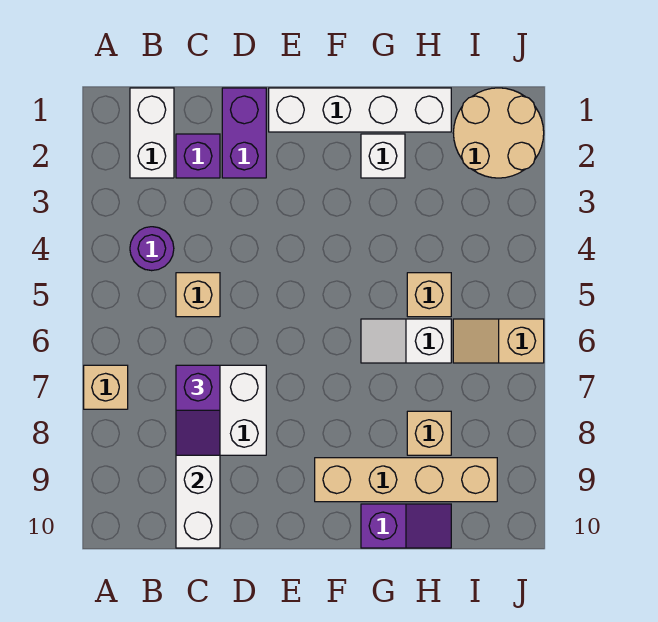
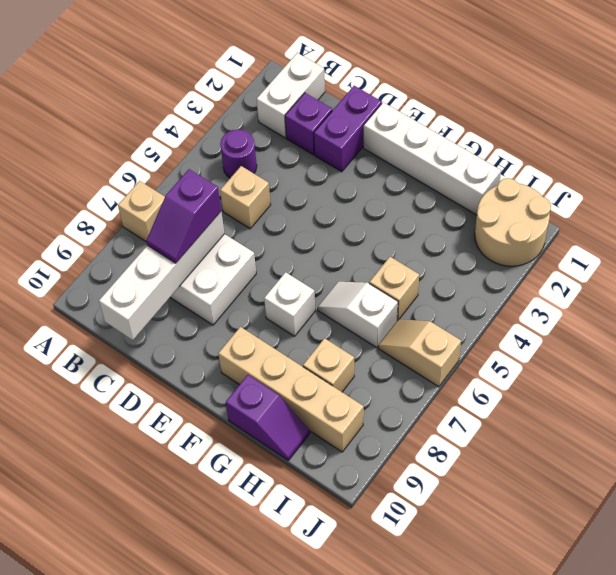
white brick G2 level 1 -> white brick F7 level 1

